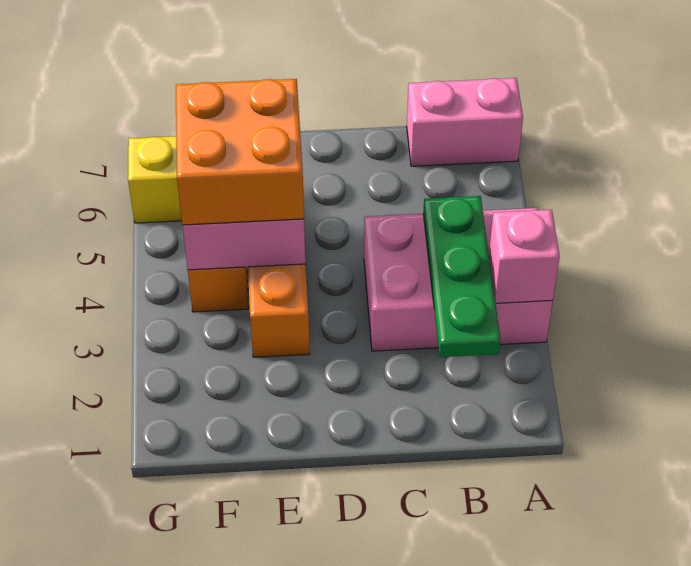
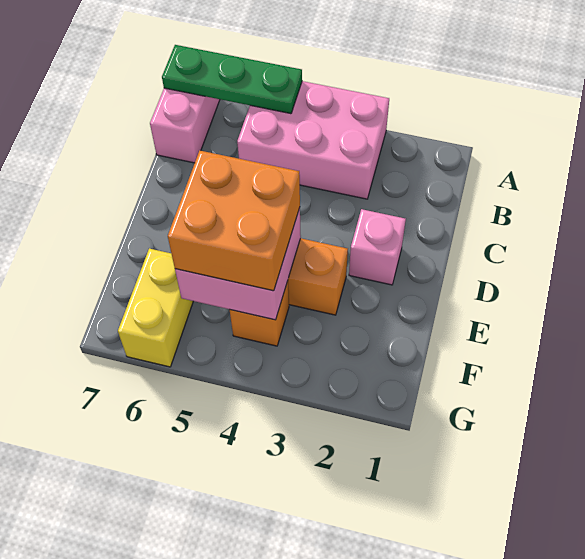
pink brick A3:C4 level 1 -> pink brick A3:B5 level 1
pink brick A3 level 2 -> pink brick D2 level 1
green plate B2:B4 level 2 -> green plate A5:A7 level 2

